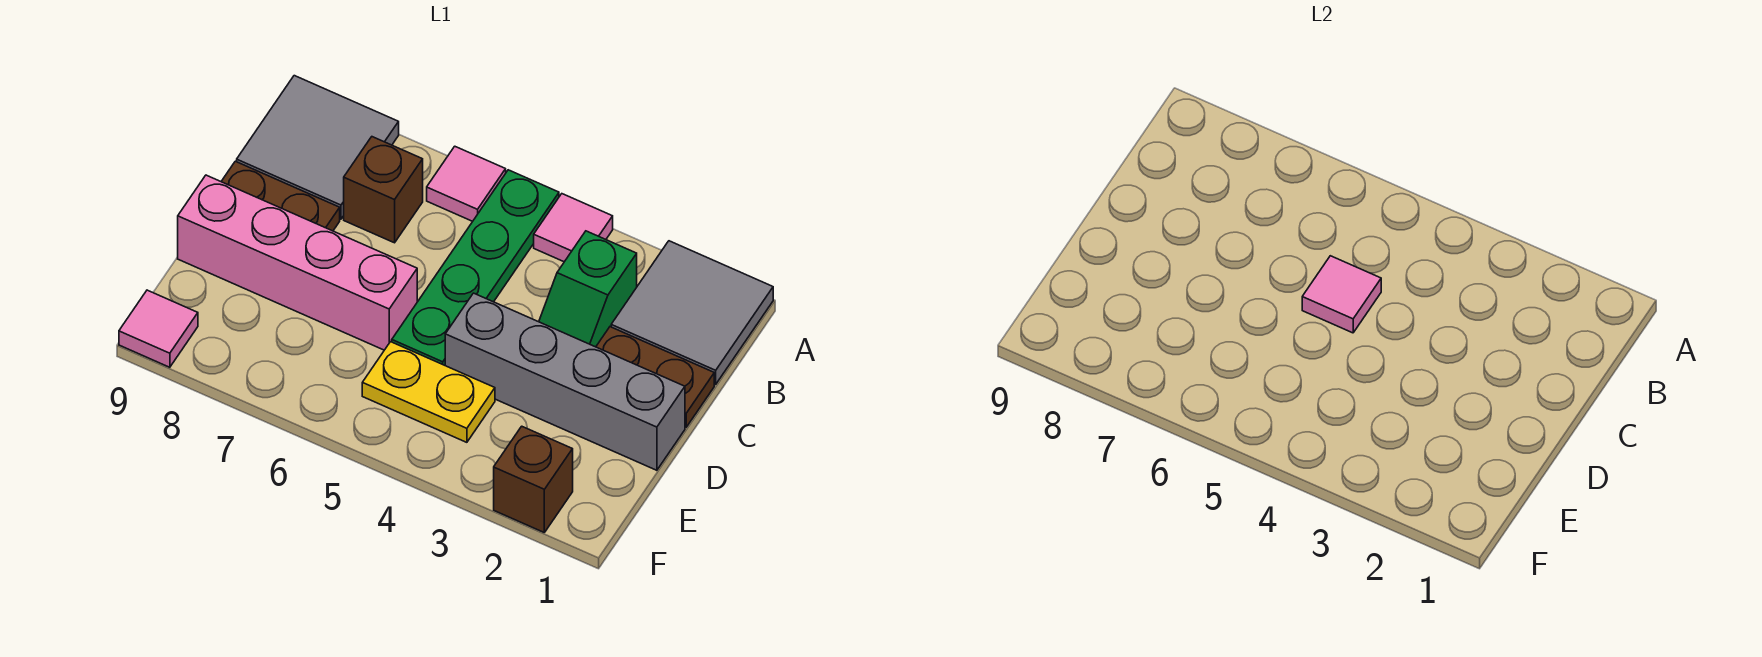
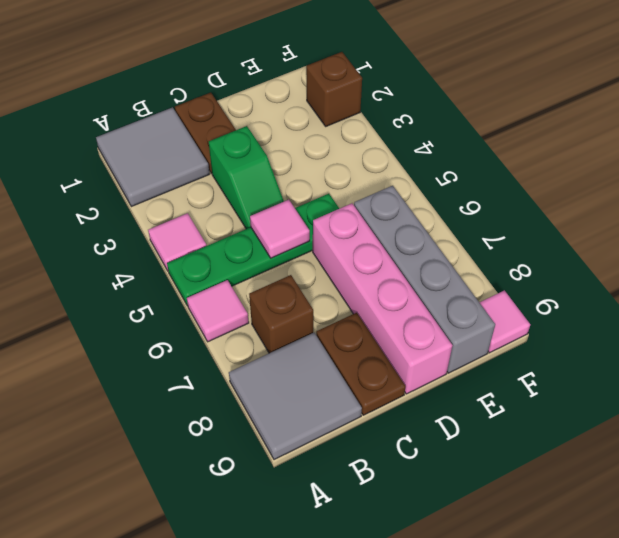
green slope B3:C3 level 1 top B -> green slope C3:C4 level 1 top 3
grey brick D1:D4 level 1 -> grey brick E6:E9 level 1
yellow plate E4:E5 level 1 -> none

